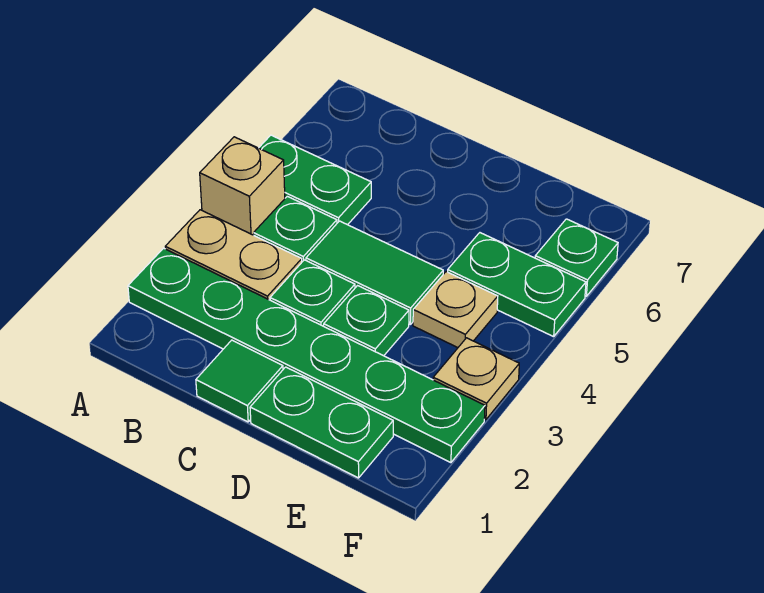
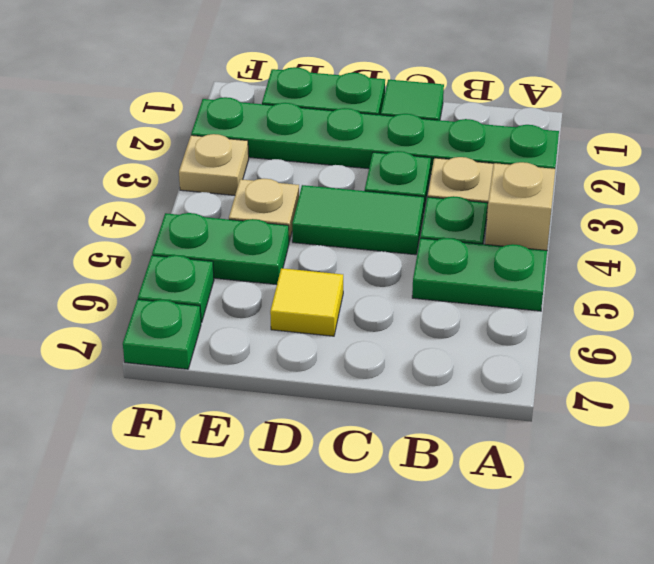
green plate D3 level 1 -> green plate F7 level 1
none -> yellow tile D6 level 1

